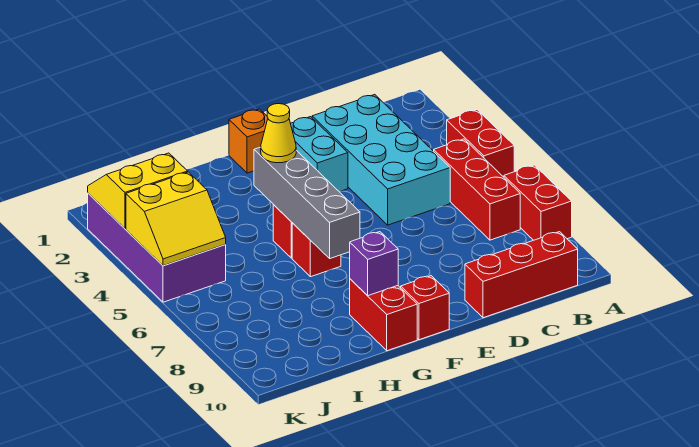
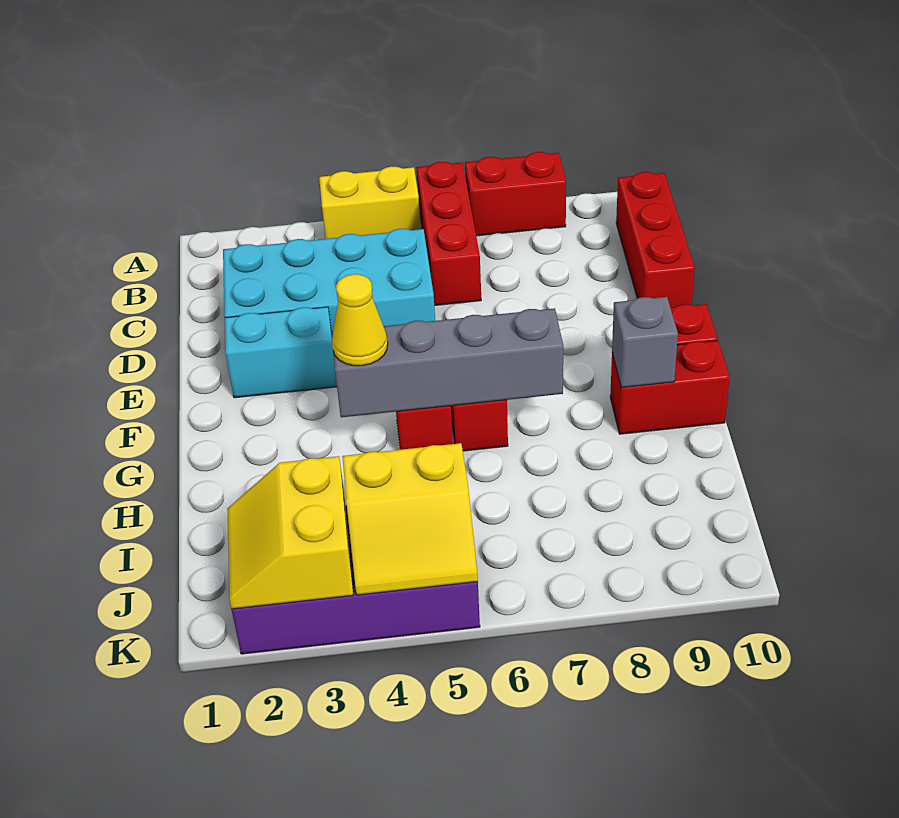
red brick A4:A5 level 1 -> yellow brick A4:A5 level 1
red brick B5:B7 level 1 -> red brick A6:C6 level 1
orange brick F1 level 1 -> none
purple brick G9 level 2 -> grey brick G9 level 2
yellow slope J4:K5 level 2 top 4 -> yellow slope J4:K5 level 2 top J

